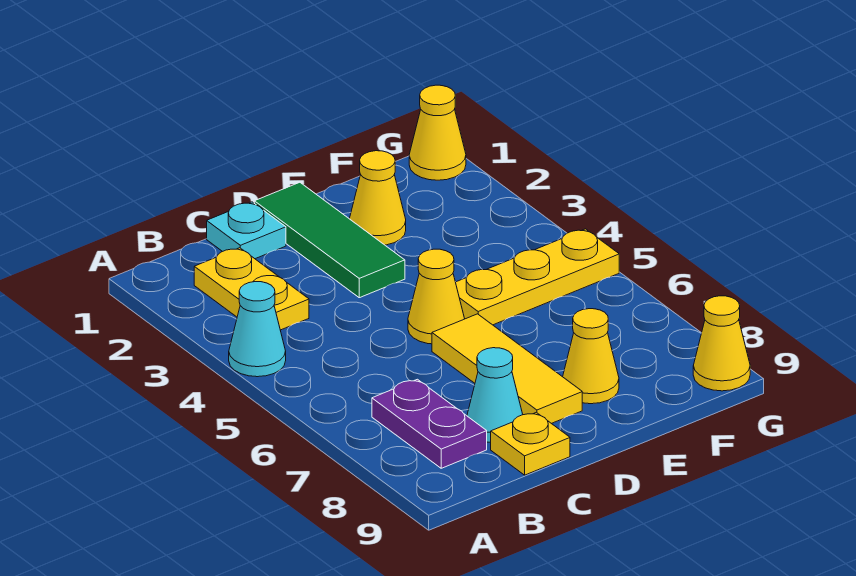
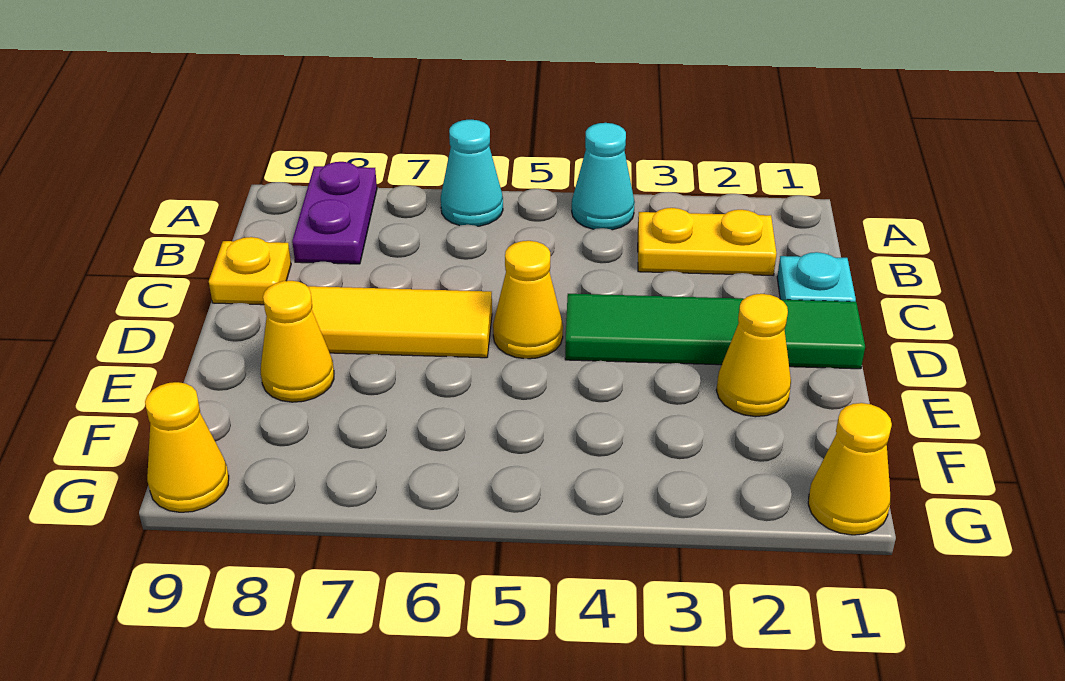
purple plate B7:B8 level 1 -> purple plate A8:B8 level 1
cyan cone C8 level 1 -> cyan cone A6 level 1
green tile D1:D3 level 1 -> green tile D1:D4 level 1
yellow plate E5:G5 level 1 -> none

